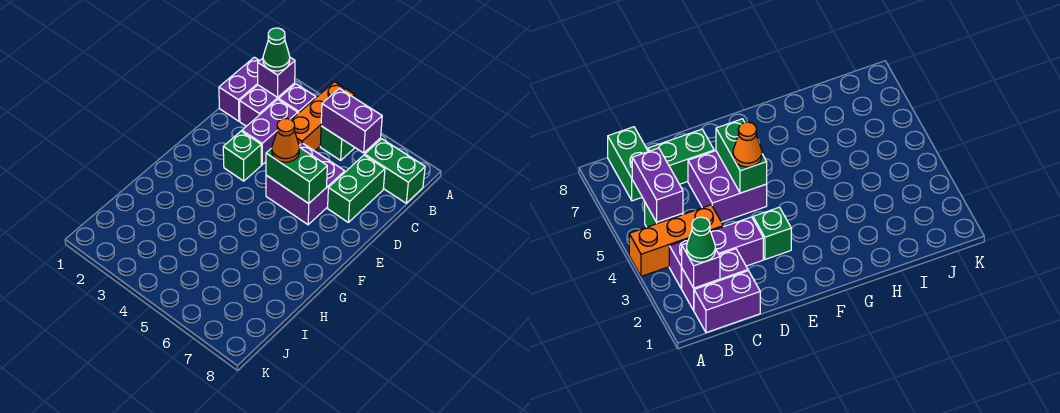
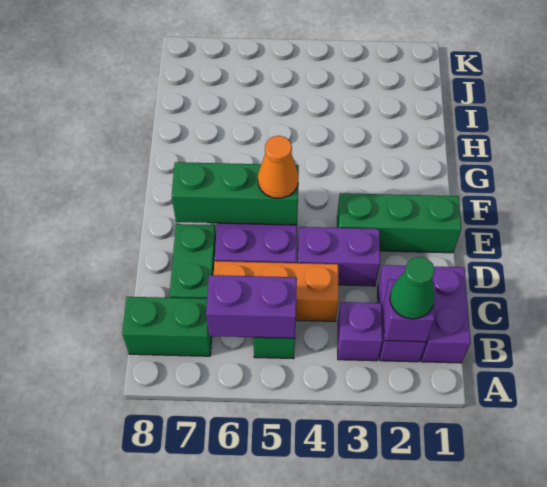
orange brick A4:C4 level 1 -> orange brick C4:C6 level 1
purple brick C3:D3 level 1 -> purple brick D3:D4 level 1
green brick E3 level 1 -> green brick E1:E3 level 1
green brick E5:E6 level 2 -> green brick E5:E7 level 2

